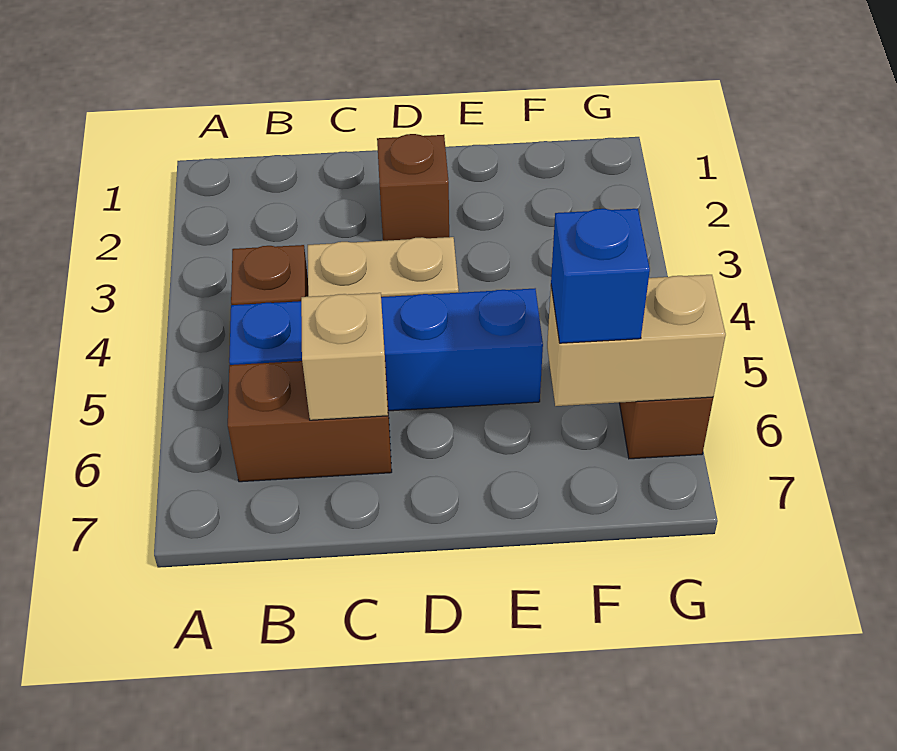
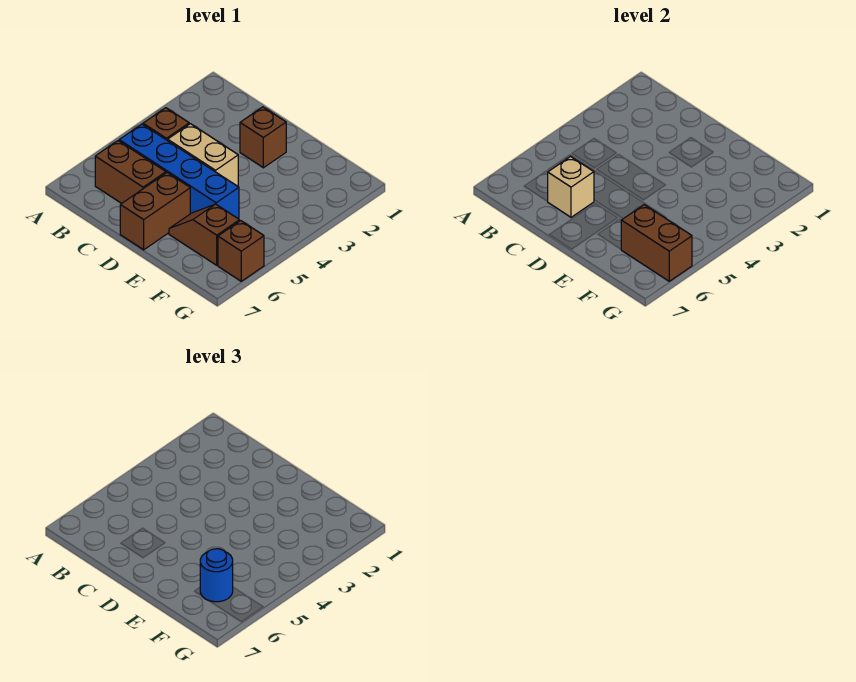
none -> brown brick D6:D7 level 1
none -> brown slope E6:F6 level 1 top F
tan brick F6:G6 level 2 -> brown brick F6:G6 level 2
blue brick F6 level 3 -> blue round brick F6 level 3

